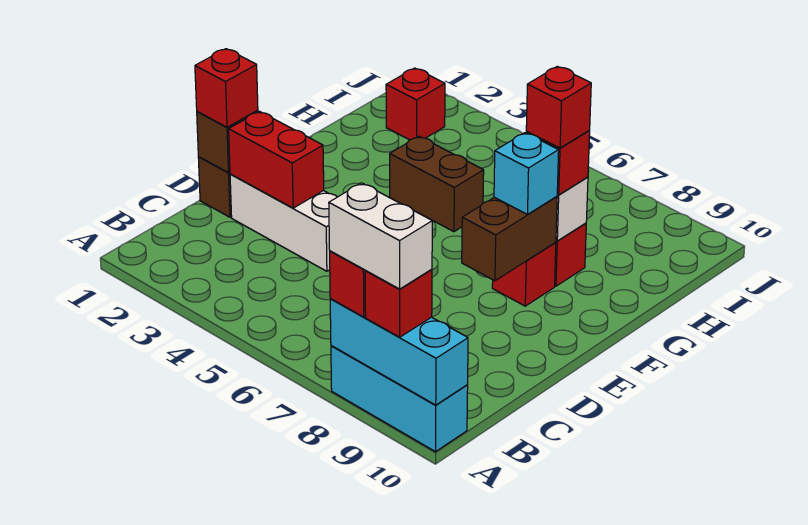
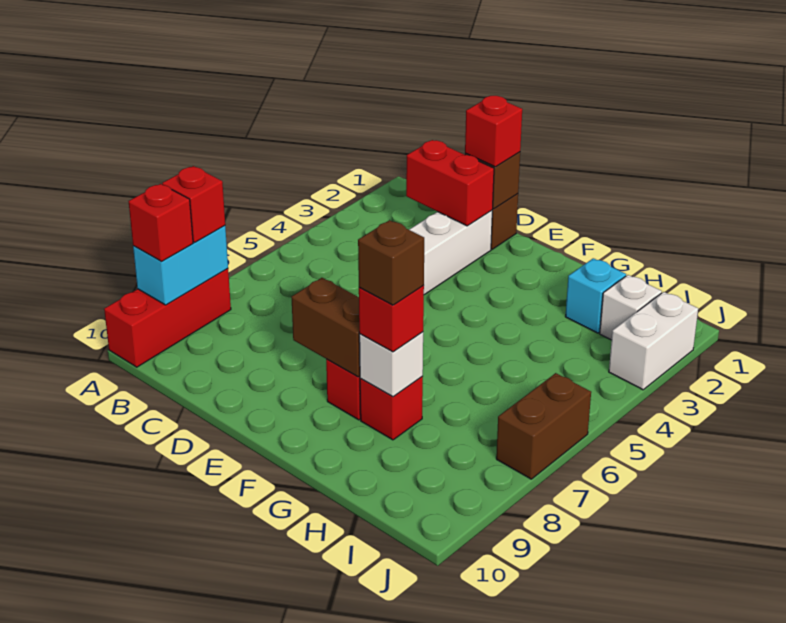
cyan brick A8:A10 level 1 -> red brick A8:A10 level 1
cyan brick A8:A10 level 2 -> cyan brick A8:A9 level 2
white brick A8:A9 level 4 -> white brick J2:J3 level 1
red brick D2:D3 level 2 -> red brick C2:D2 level 2
cyan brick F8 level 3 -> cyan brick H2 level 1
brown brick G4:G5 level 1 -> brown brick J6:J7 level 1
red brick G8 level 4 -> brown brick G8 level 4
red brick I2 level 1 -> white brick I2 level 1

